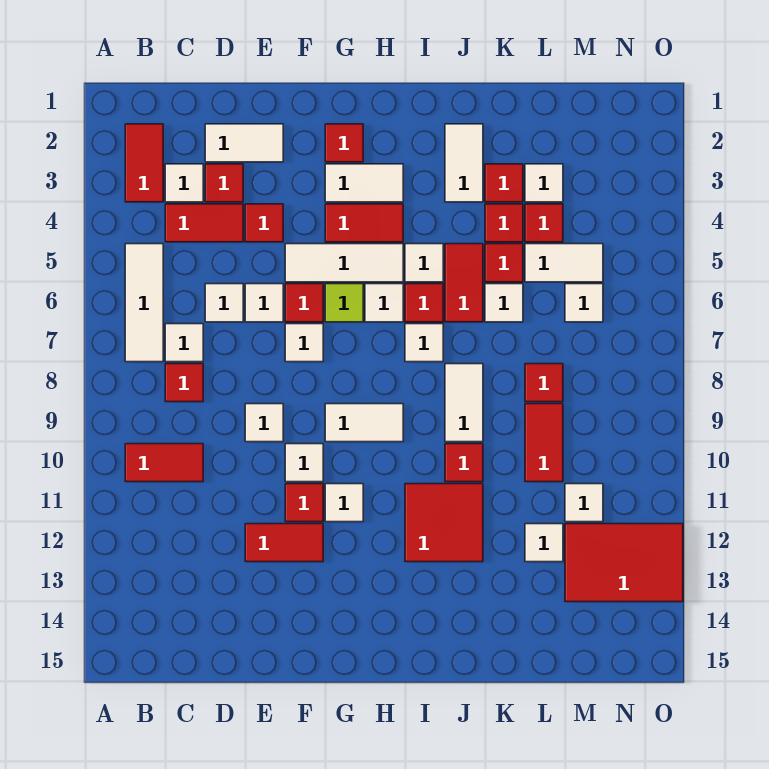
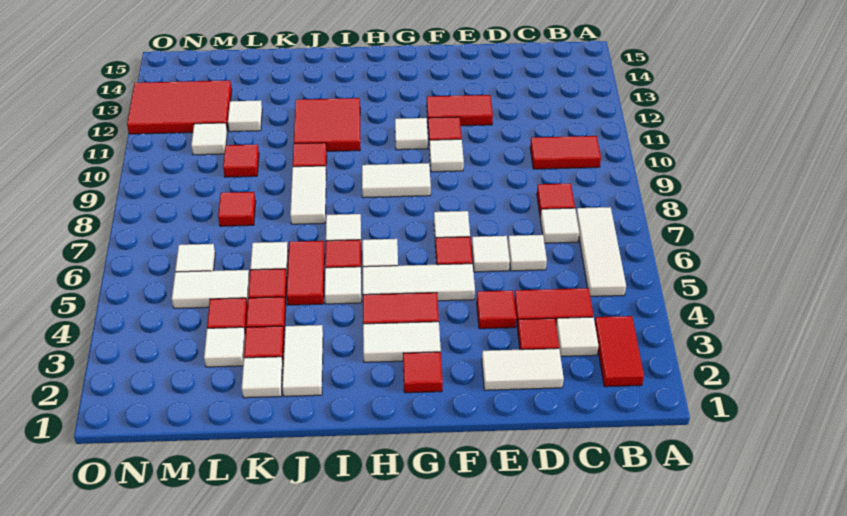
white tile E9 level 1 -> white tile K2 level 1
lime tile G6 level 1 -> none
red tile L9:L10 level 1 -> red tile L10 level 1

